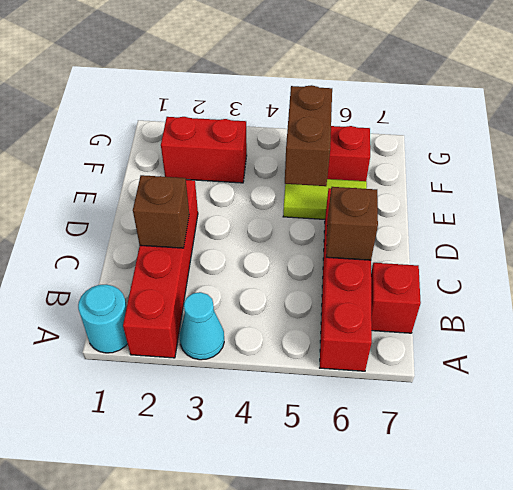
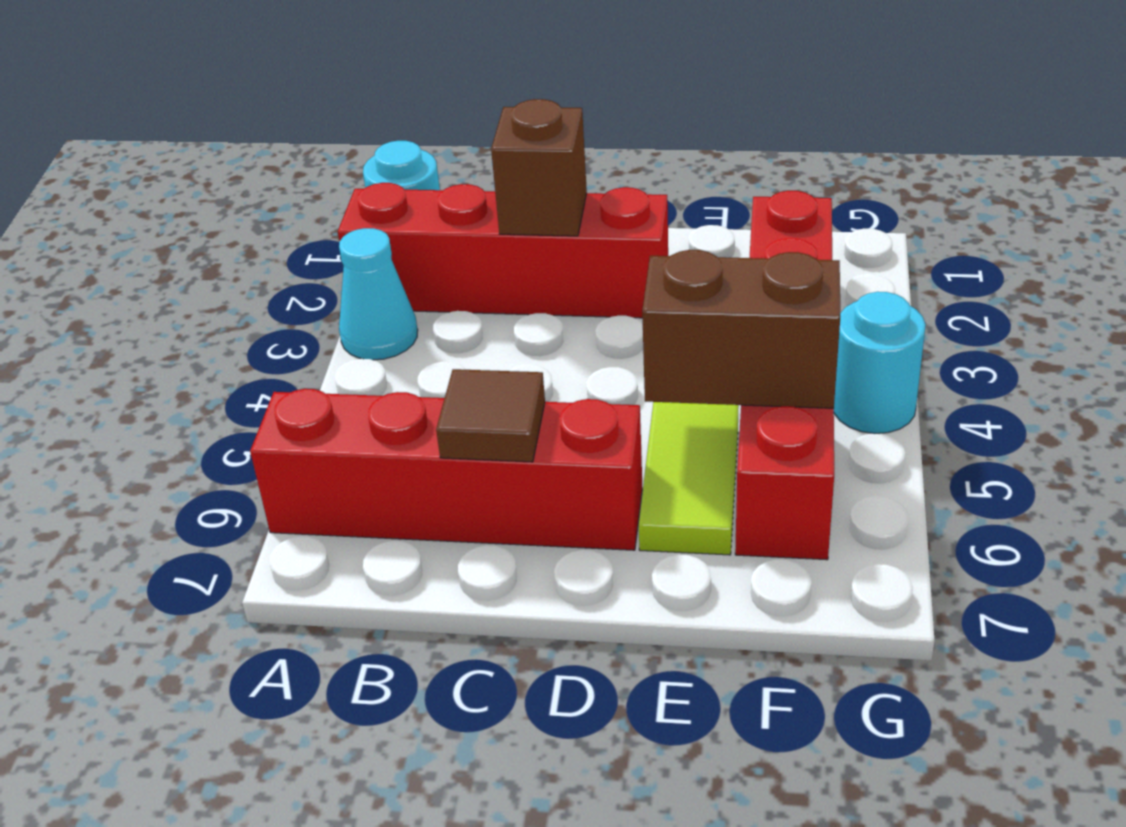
red brick B7 level 1 -> none
brown brick C6 level 2 -> brown tile C6 level 2
none -> cyan round brick G4 level 1

